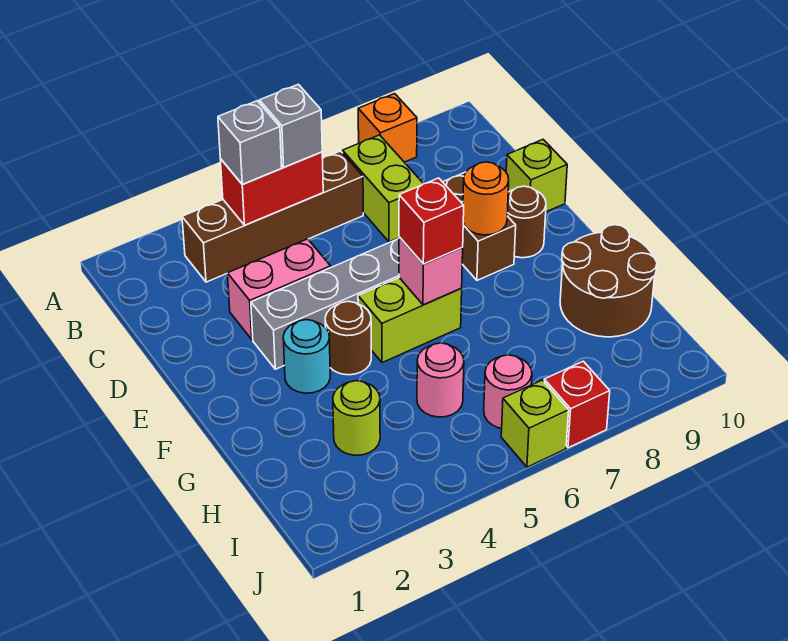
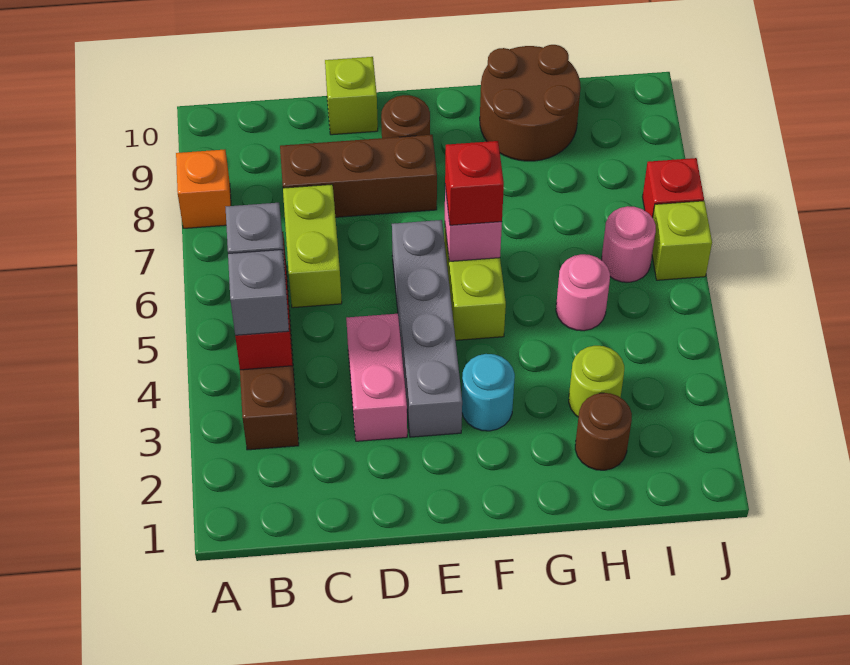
lime brick B7:C7 level 1 -> lime brick C6:C7 level 1
brown brick D8:E8 level 1 -> brown brick C8:E8 level 1
orange round brick E8 level 2 -> none
brown round brick F4 level 1 -> brown round brick H2 level 1

